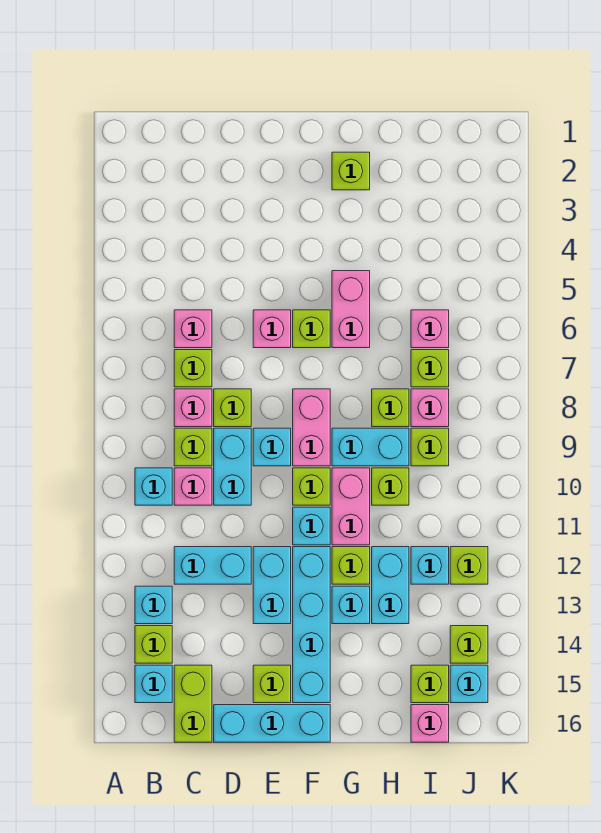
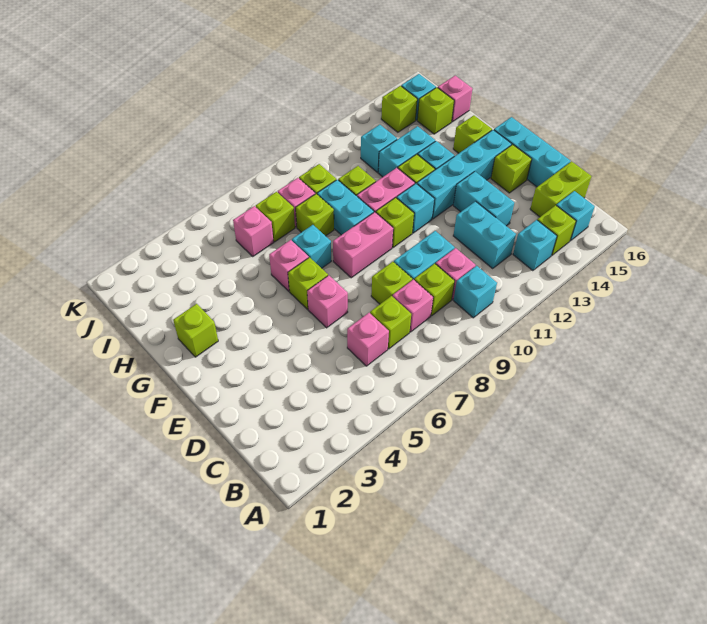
cyan brick E9 level 1 -> cyan brick G7 level 1
cyan brick E12:E13 level 1 -> cyan brick D13:E13 level 1
pink brick G5:G6 level 1 -> pink brick G6 level 1
lime brick J12 level 1 -> lime brick G15 level 1

